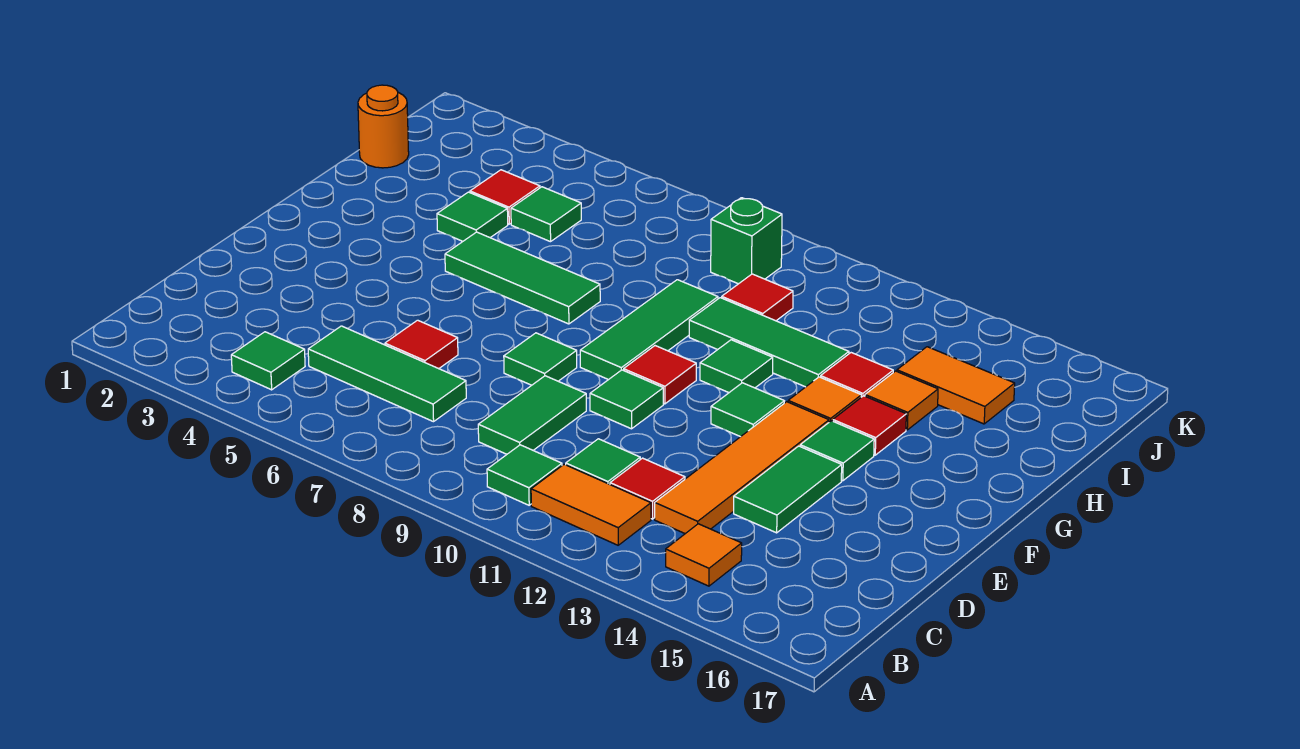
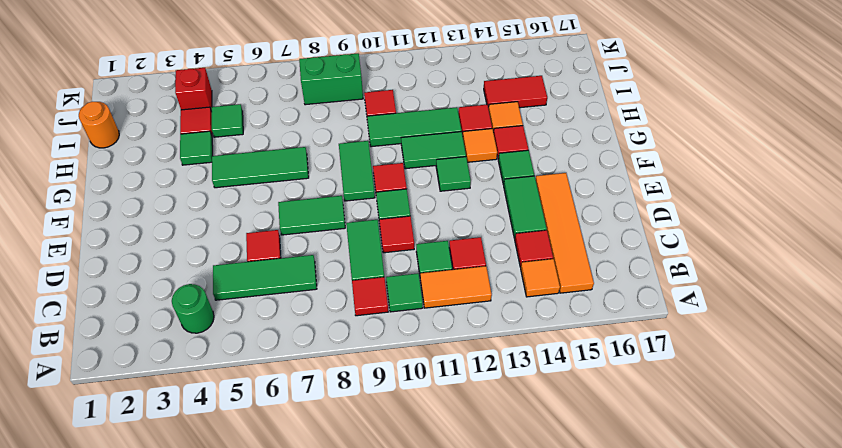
green tile B4 level 1 -> green round brick B4 level 1
none -> red tile B9 level 1
orange tile C13:F13 level 1 -> orange tile B15:E15 level 1
none -> red tile C14 level 1
none -> red tile D10 level 1
green tile E8 level 1 -> green tile E7:E8 level 1
green tile F9:H9 level 1 -> green tile F9:G9 level 1
green tile G11 level 1 -> green tile G11:G12 level 1
orange tile I14:I15 level 1 -> red tile I14:I15 level 1
none -> red brick J4 level 1
green brick J9 level 1 -> green brick J8:J9 level 1

